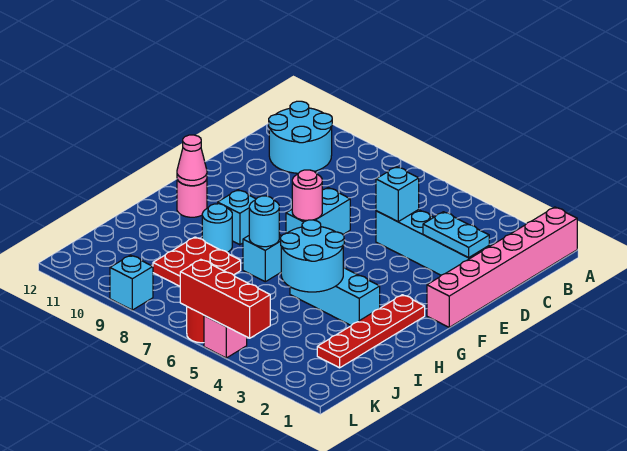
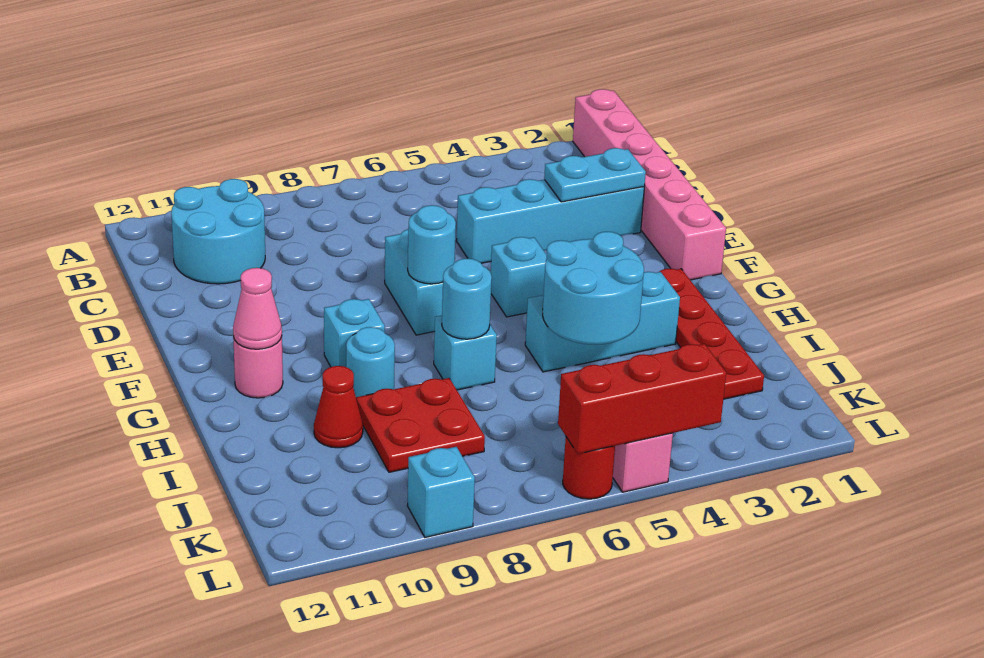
cyan brick D5 level 2 -> cyan brick F5 level 1
pink round brick F7 level 2 -> cyan round brick F7 level 2
none -> red cone I10 level 1

